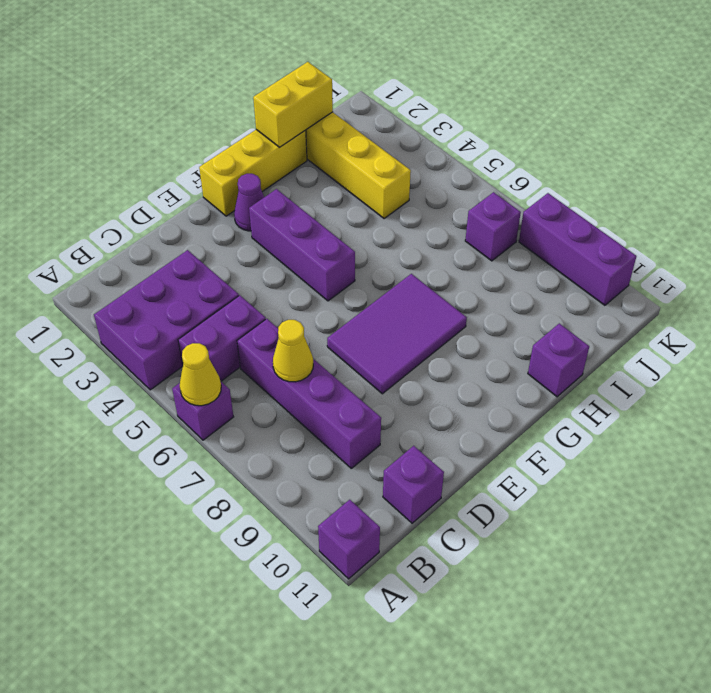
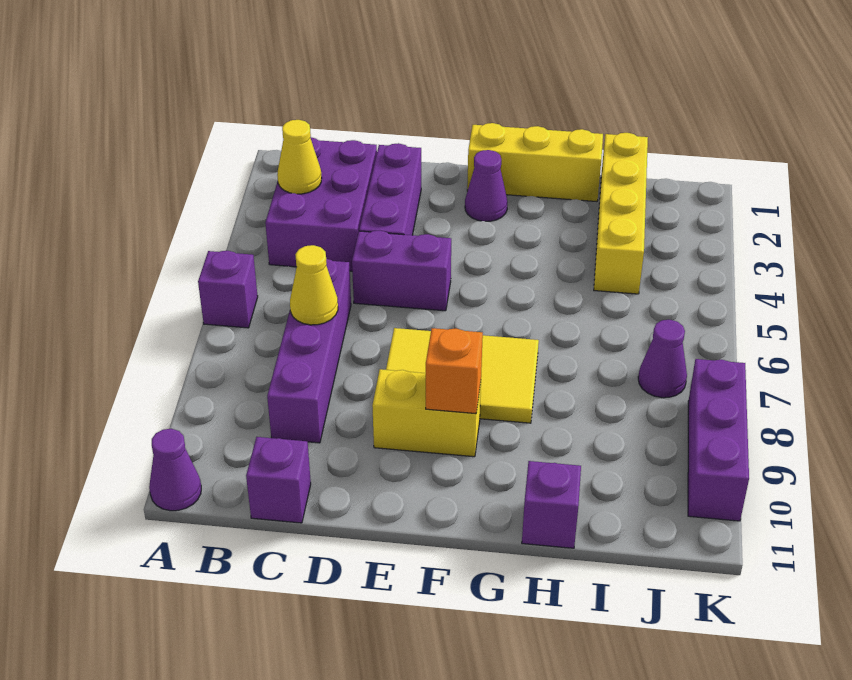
purple brick A3:C4 level 1 -> purple brick B2:C4 level 1
yellow cone A6 level 2 -> yellow cone B3 level 2
purple brick A11 level 1 -> purple cone A11 level 1
purple brick B5:C5 level 1 -> purple brick D5:E5 level 1
purple tile E7:G8 level 1 -> yellow tile E7:G8 level 1
purple brick F3:F5 level 1 -> purple brick D2:D4 level 1
none -> orange brick F9 level 2
yellow brick H1:I1 level 2 -> yellow brick E9:F9 level 1
purple brick J7 level 1 -> purple cone J7 level 1

